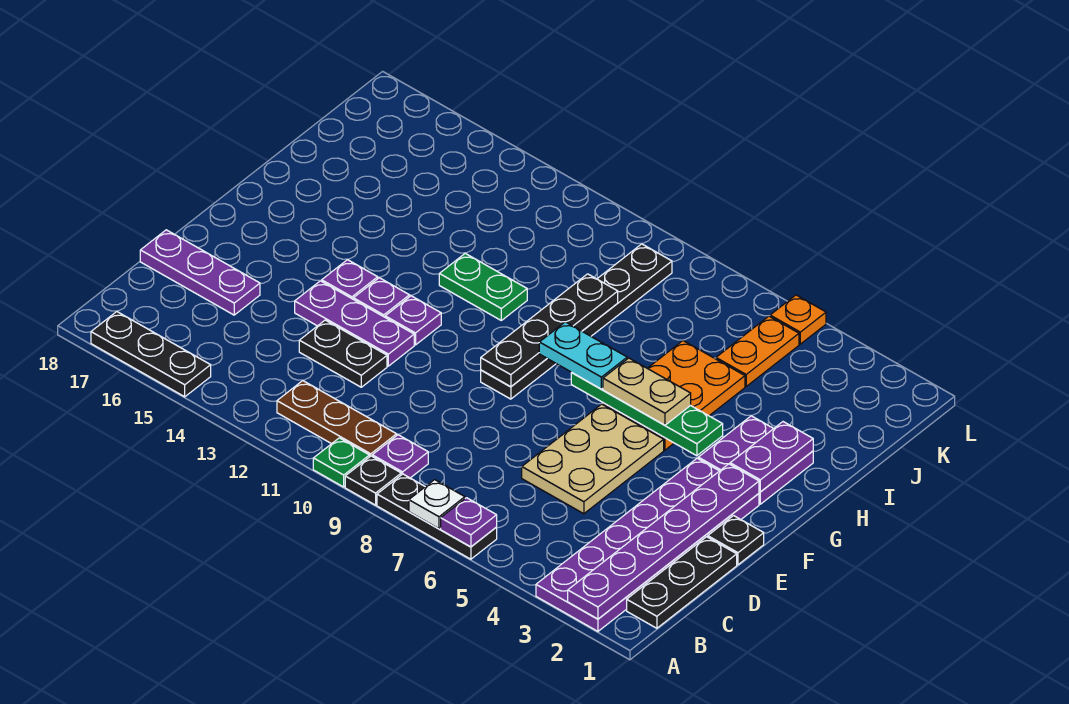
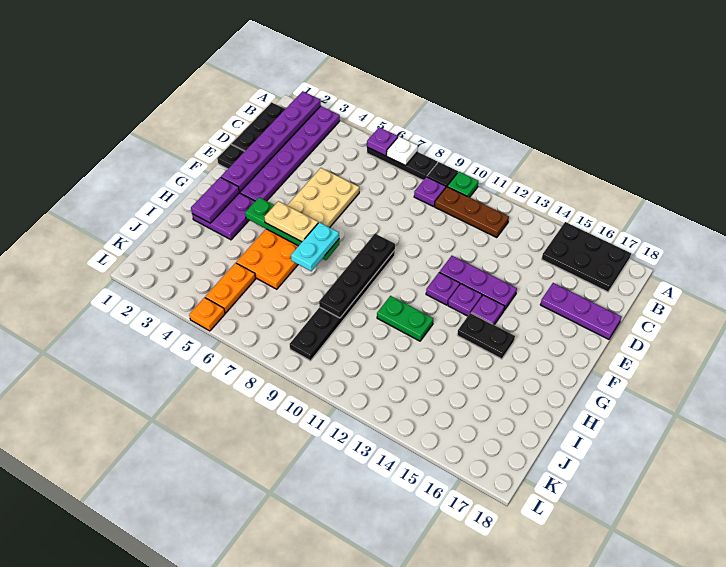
black plate A15:A17 level 1 -> black plate A15:B17 level 1
black plate D12:D13 level 1 -> black plate G14:G15 level 1
cyan plate G7:G8 level 3 -> cyan plate G7:H7 level 3

